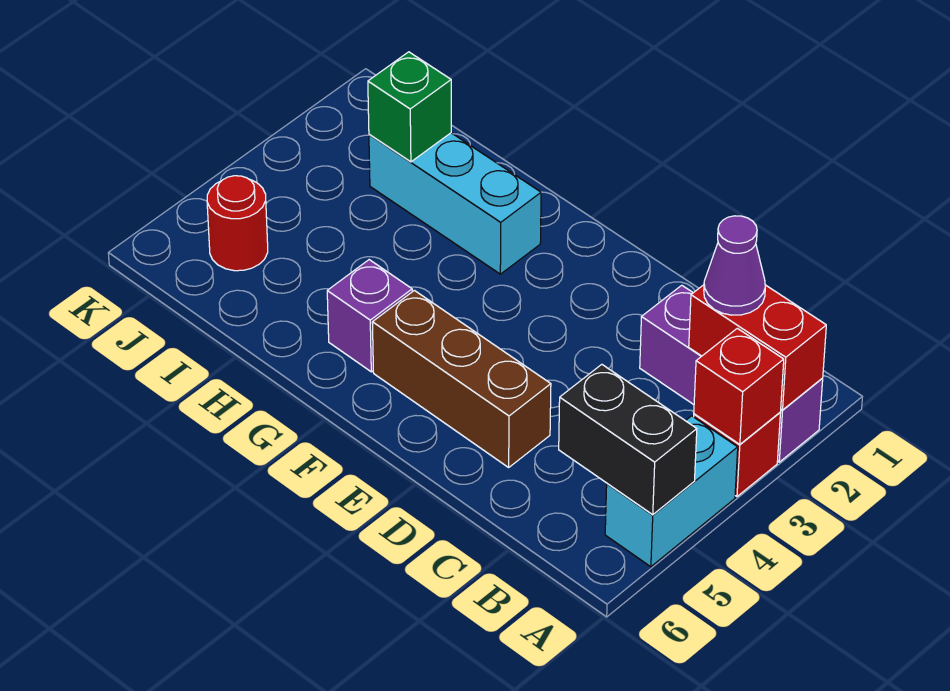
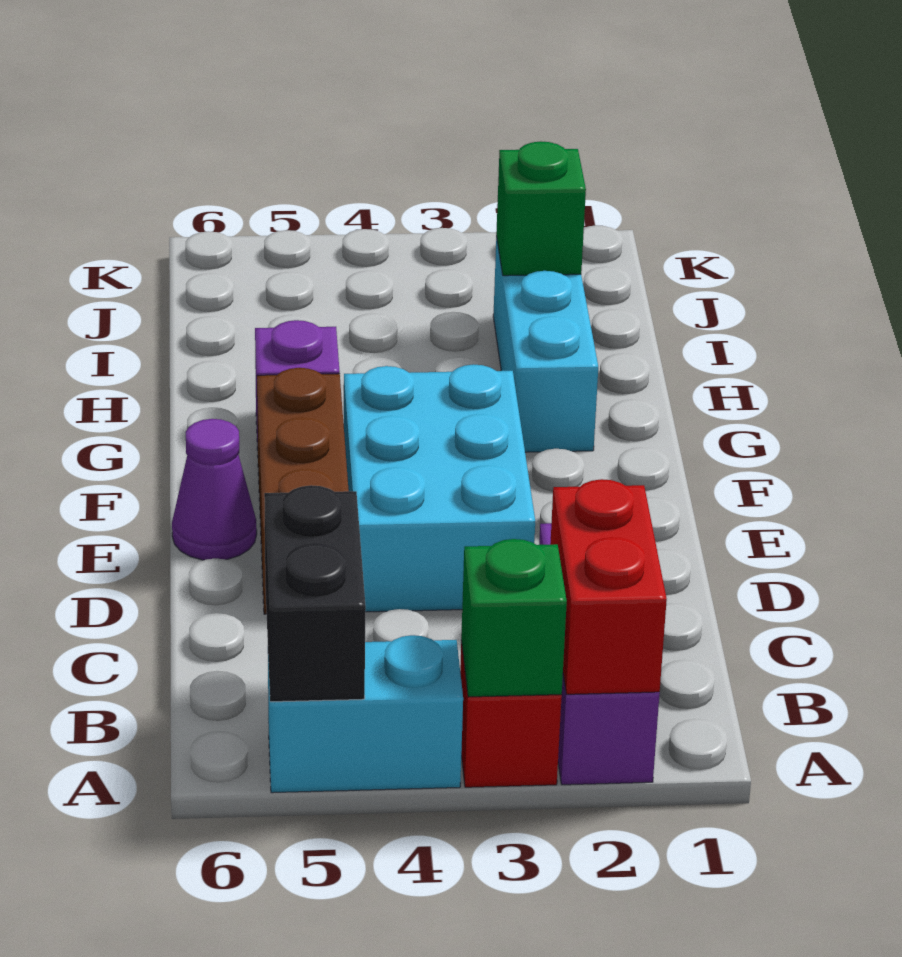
red brick A3 level 2 -> green brick A3 level 2
purple cone B2 level 3 -> purple cone E6 level 1
none -> cyan brick D3:F4 level 1
red round brick J5 level 1 -> none

